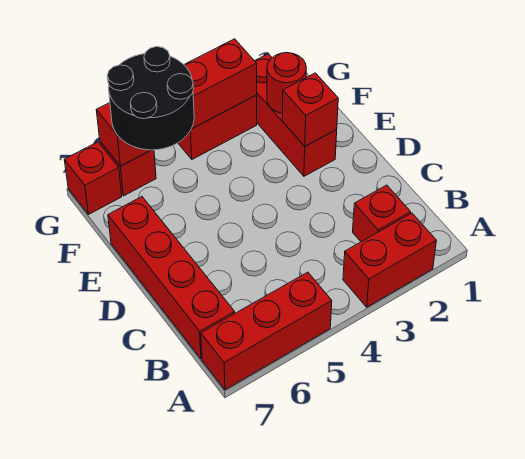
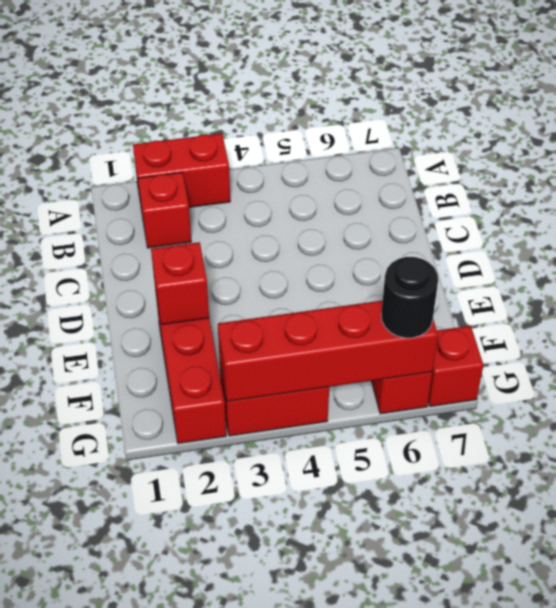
red brick A5:A7 level 1 -> none
red brick B7:E7 level 1 -> none
red round brick F2 level 2 -> none
black round brick F5:G6 level 3 -> black round brick G6 level 3

